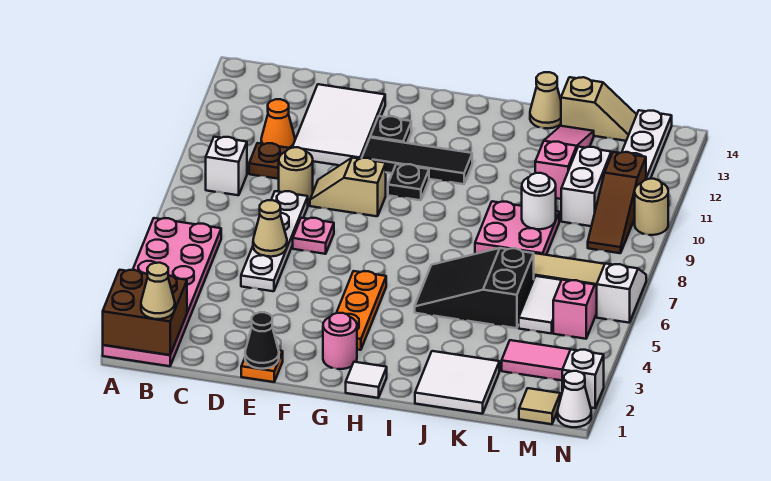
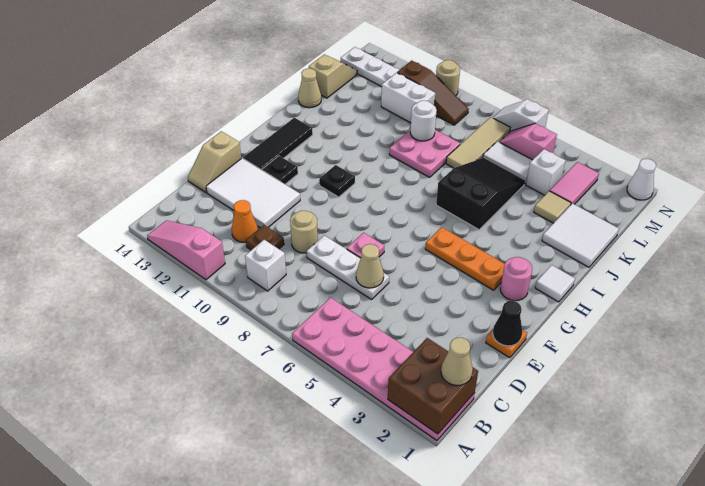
white plate D5:D8 level 1 -> white plate D6:D8 level 1
tan slope E9:F9 level 1 top F -> tan slope D14:E14 level 1 top E
black tile F11:H11 level 1 -> black tile F13:H13 level 1
black slope I5:K6 level 1 top K -> black slope I5:K6 level 1 top I
pink slope K11:K13 level 1 top 11 -> pink slope A11:A13 level 1 top 11
tan tile M1 level 1 -> tan tile K3 level 1
white brick N2 level 1 -> white brick L4 level 1

